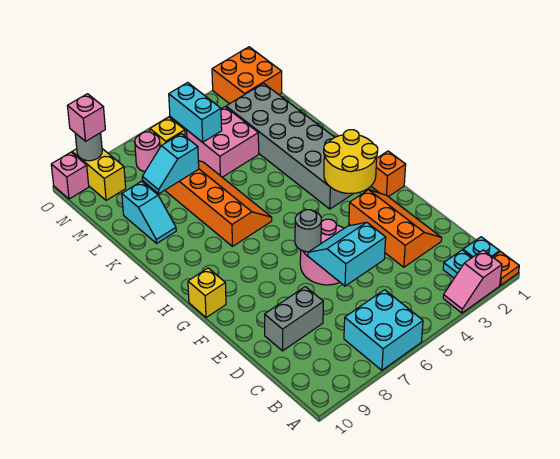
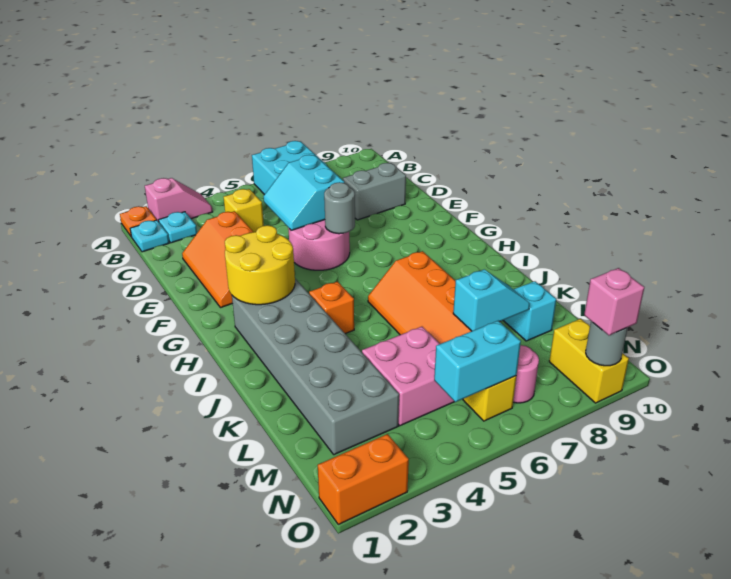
cyan slope D5:E6 level 2 top D -> cyan slope D5:E6 level 2 top 6
orange brick G1 level 1 -> orange brick I4 level 1
yellow brick G10 level 1 -> yellow brick C4 level 1
cyan brick M5:N5 level 2 -> cyan brick N5:N6 level 2
orange brick N1:O2 level 1 -> orange brick O1:O2 level 1
pink brick O10 level 1 -> none

